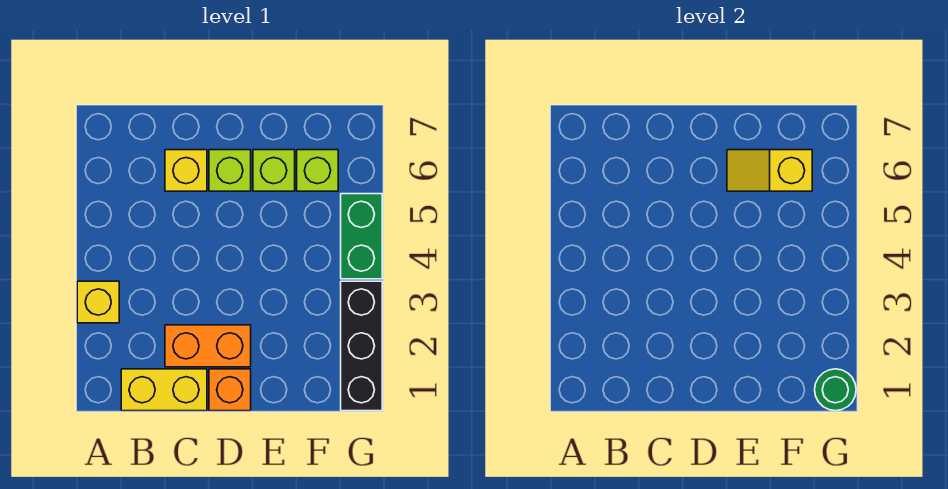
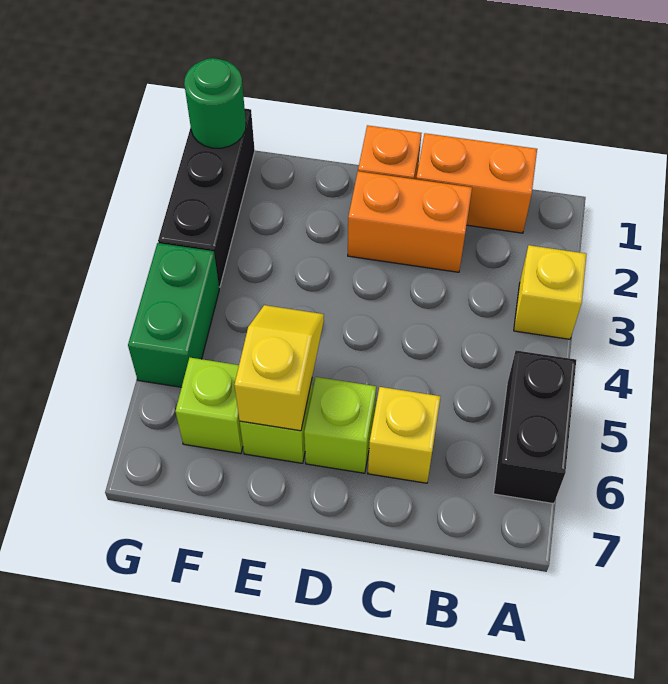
none -> black brick A5:A6 level 1
yellow brick B1:C1 level 1 -> orange brick B1:C1 level 1
yellow slope E6:F6 level 2 top F -> yellow slope E5:E6 level 2 top 6

